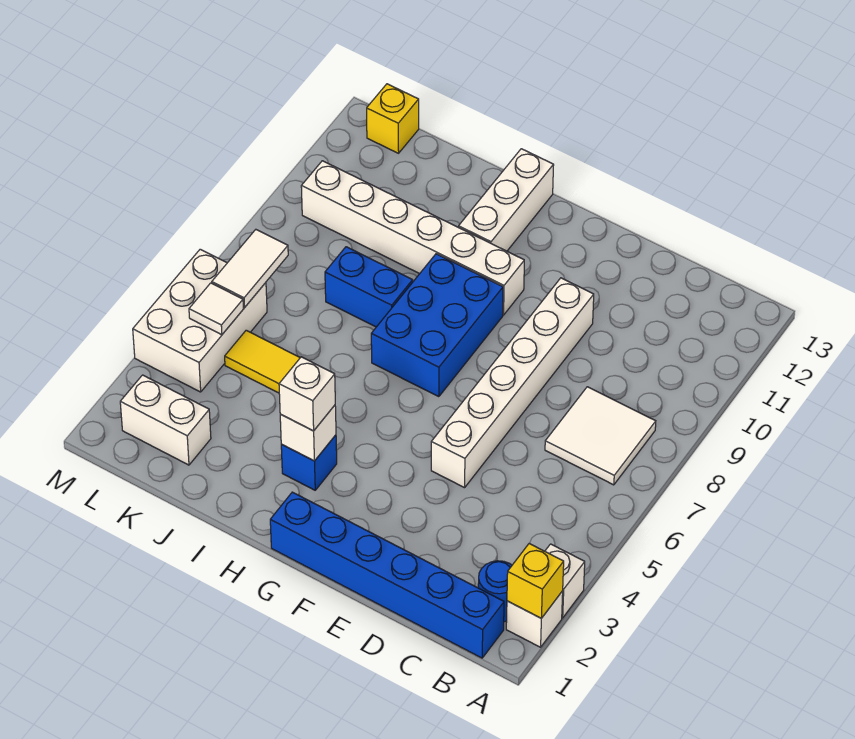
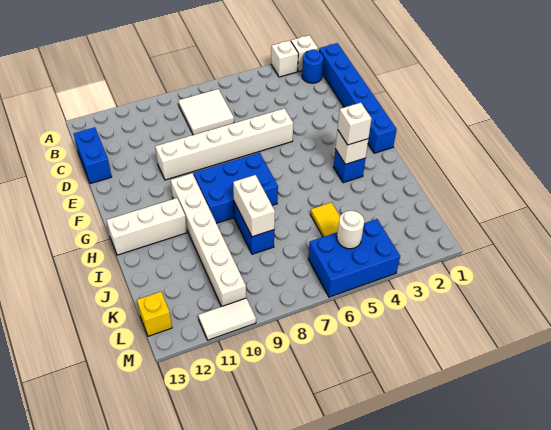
yellow brick A2 level 2 -> none
none -> blue brick C13:D13 level 1
white brick K2:L2 level 1 -> white brick I8:J8 level 2
white brick L4:M6 level 1 -> blue brick L4:M6 level 1
white tile L5 level 2 -> white round brick L5 level 2
white tile L6:L7 level 2 -> white tile M10:M11 level 1

